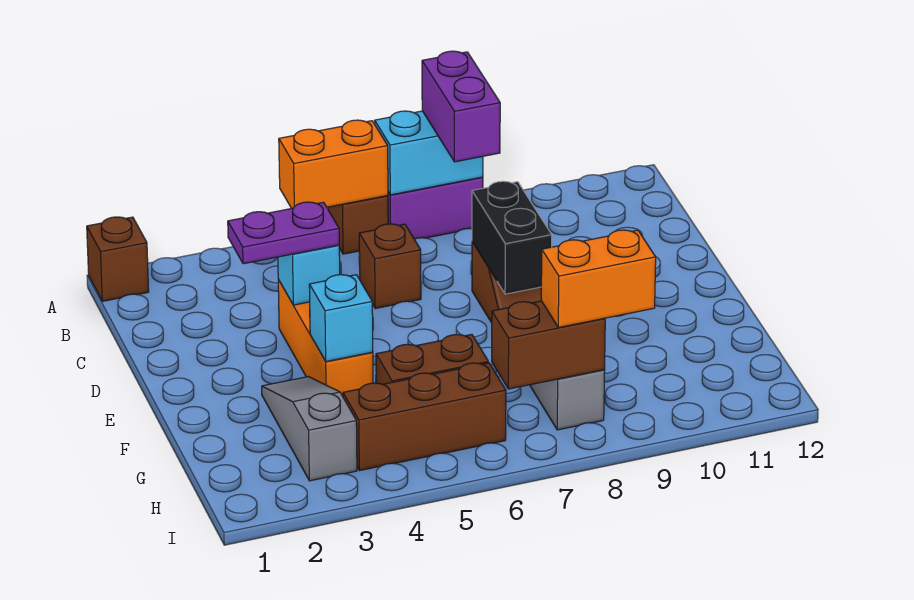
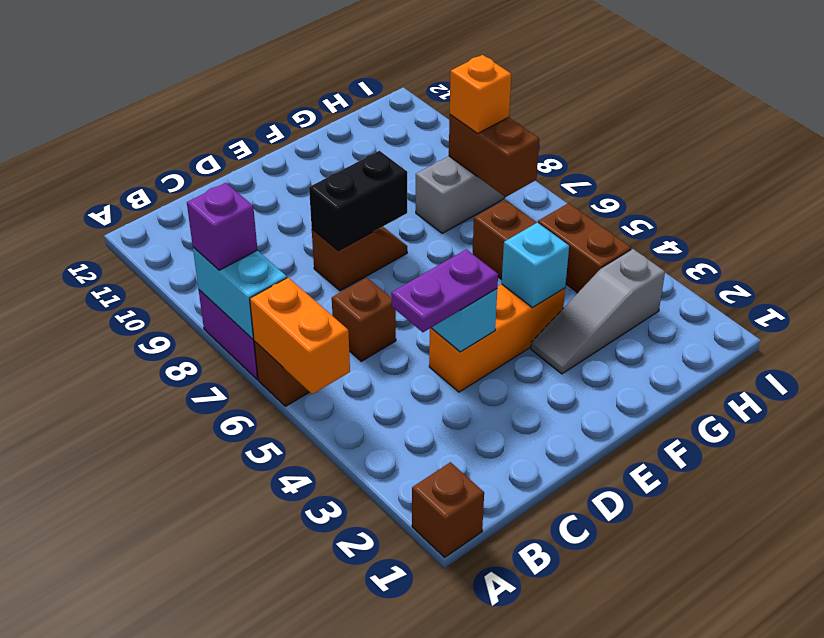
purple brick A8:B8 level 3 -> purple brick A8 level 3
purple plate D3:D4 level 3 -> purple plate C4:D4 level 3
brown brick H4:H6 level 1 -> brown brick H4:H5 level 1
orange brick H8:H9 level 3 -> orange brick H8 level 3

